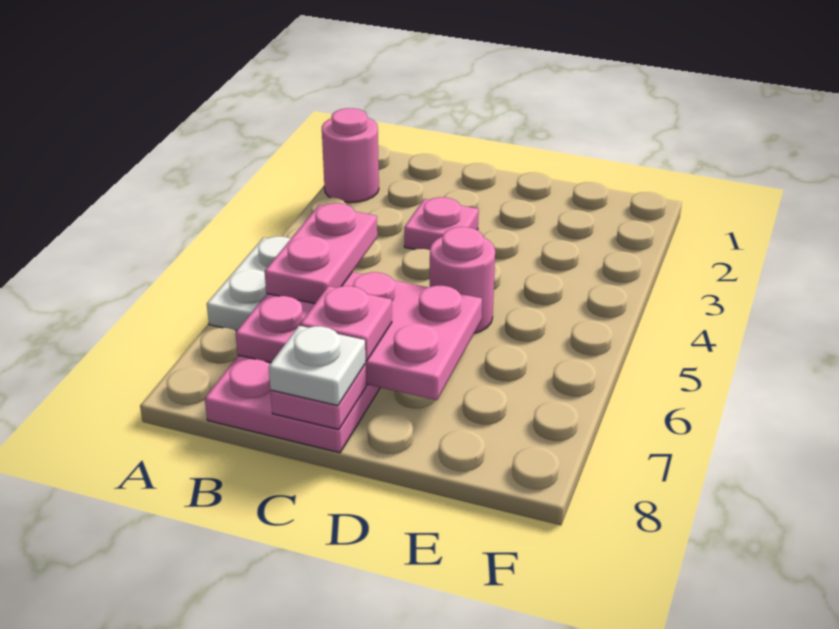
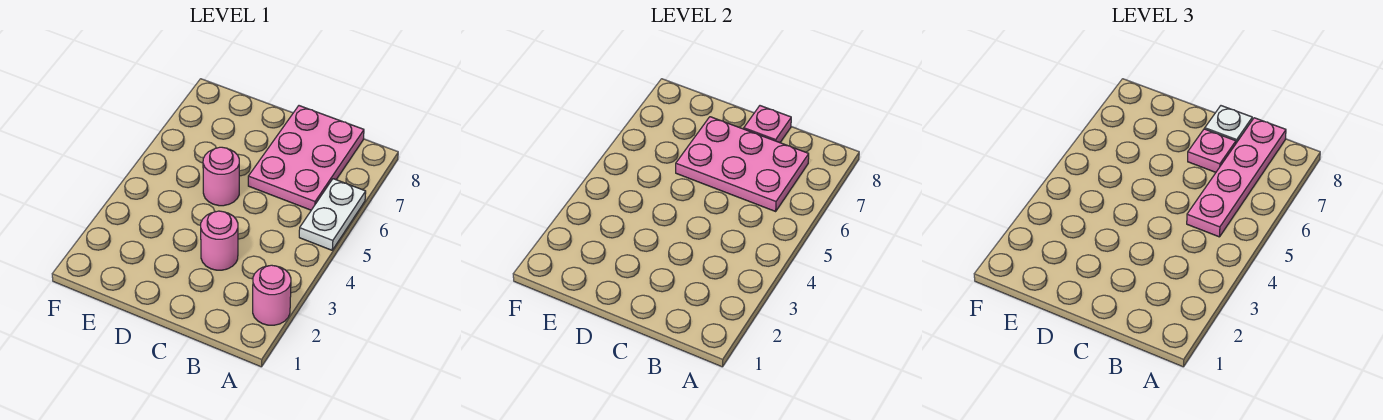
pink plate B5:B6 level 3 -> pink plate B5:B8 level 3
pink plate C3 level 1 -> pink round brick C3 level 1

